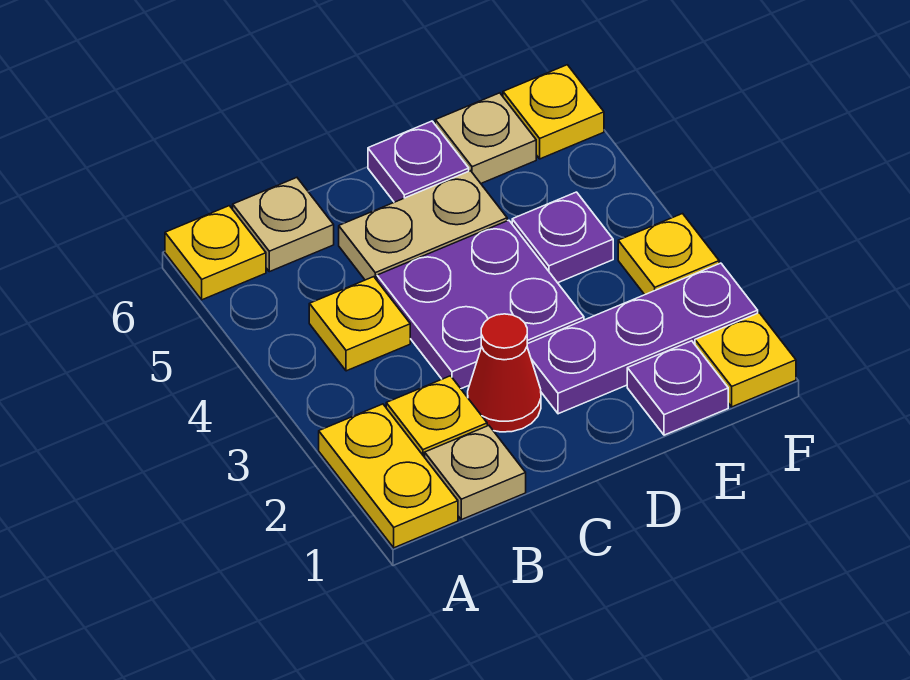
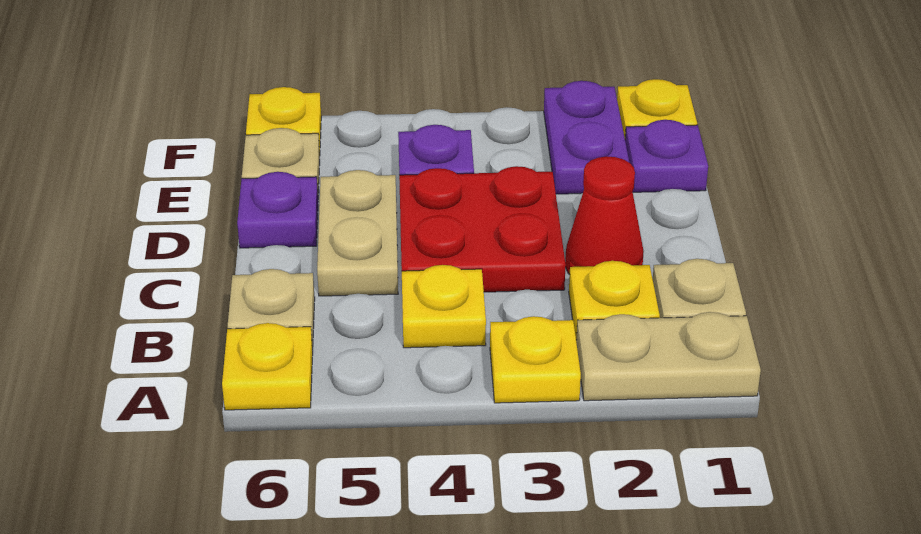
yellow plate A1:A2 level 1 -> tan plate A1:A2 level 1
purple plate C3:D4 level 1 -> red plate C3:D4 level 1
purple plate D2:F2 level 1 -> purple plate E2:F2 level 1
yellow plate F3 level 1 -> yellow plate A3 level 1

